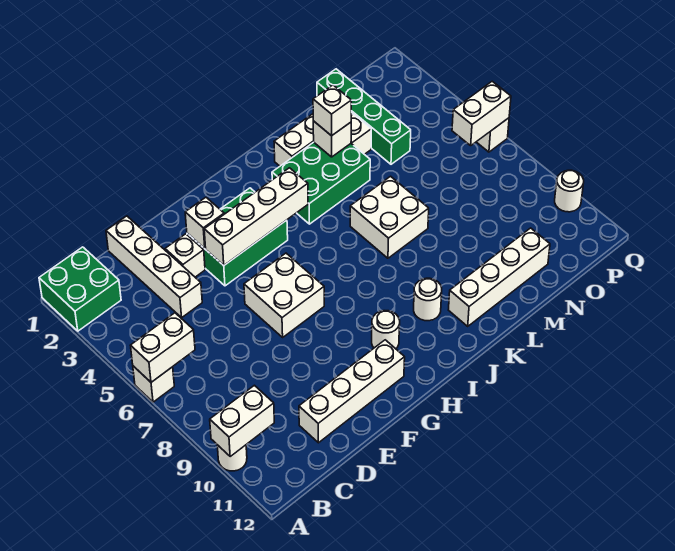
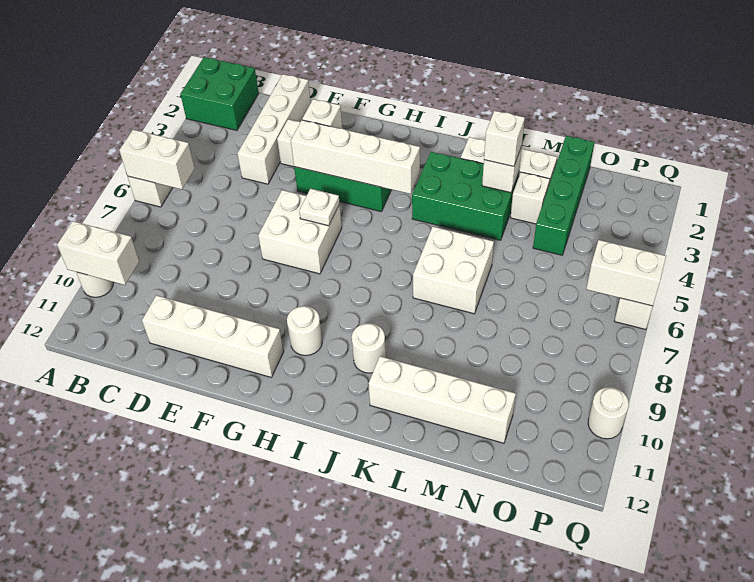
none -> white plate G6 level 2

